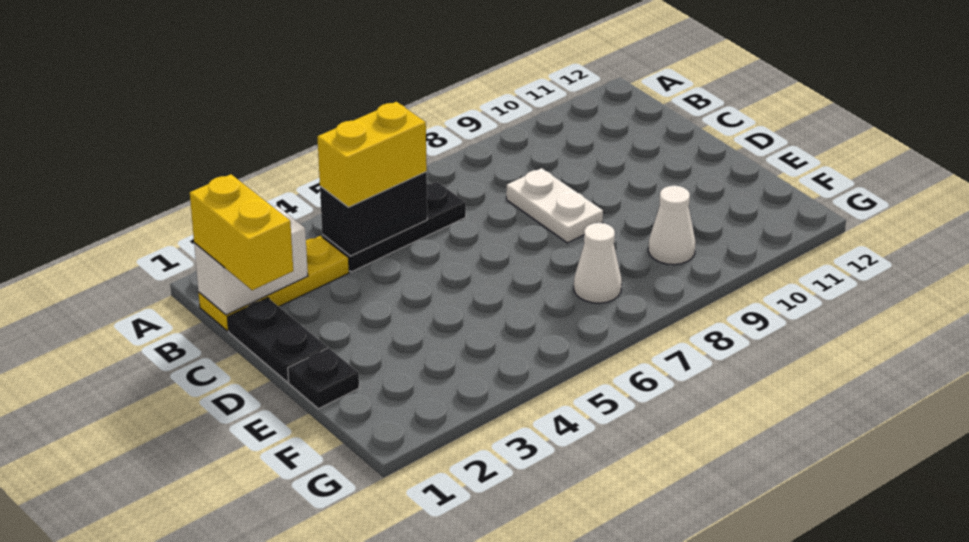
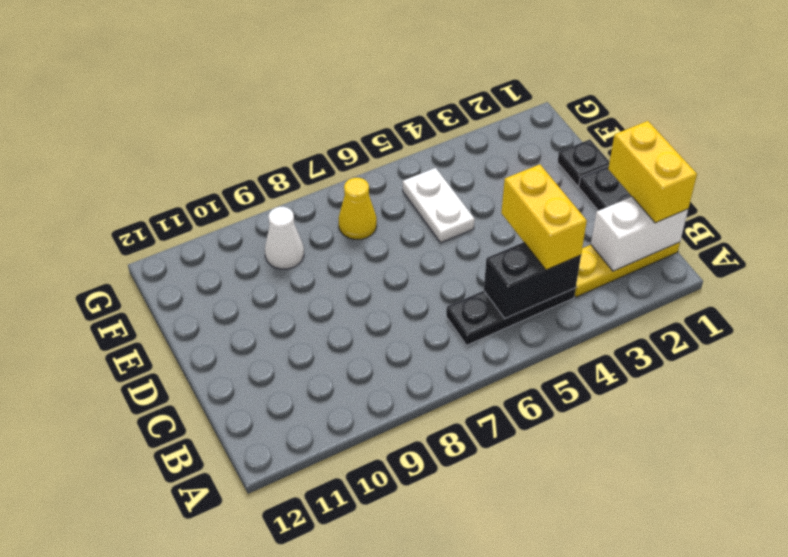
yellow brick B4:B5 level 3 -> yellow brick B4:C4 level 3
white plate C8:D8 level 1 -> white plate E5:F5 level 1
white cone F7 level 1 -> yellow cone F7 level 1

